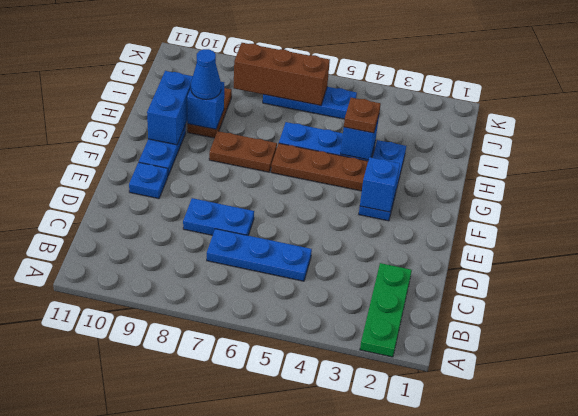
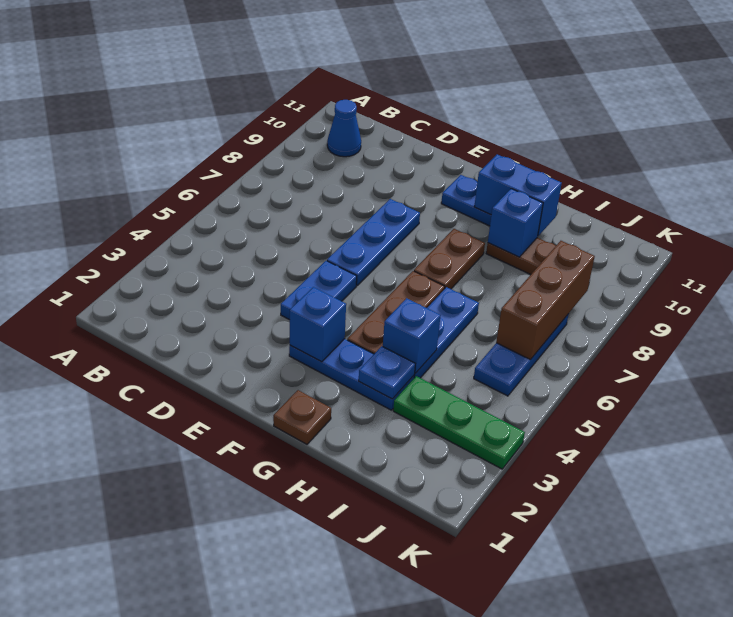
green plate A2:C2 level 1 -> green plate I3:K3 level 1
blue plate C5:C7 level 1 -> blue plate E6:E8 level 1
blue plate D7:D8 level 1 -> blue plate E4:E5 level 1
blue plate E10 level 1 -> blue plate H3 level 2
brown plate H4 level 3 -> brown plate G1 level 1
blue cone H9 level 3 -> blue cone B10 level 1

